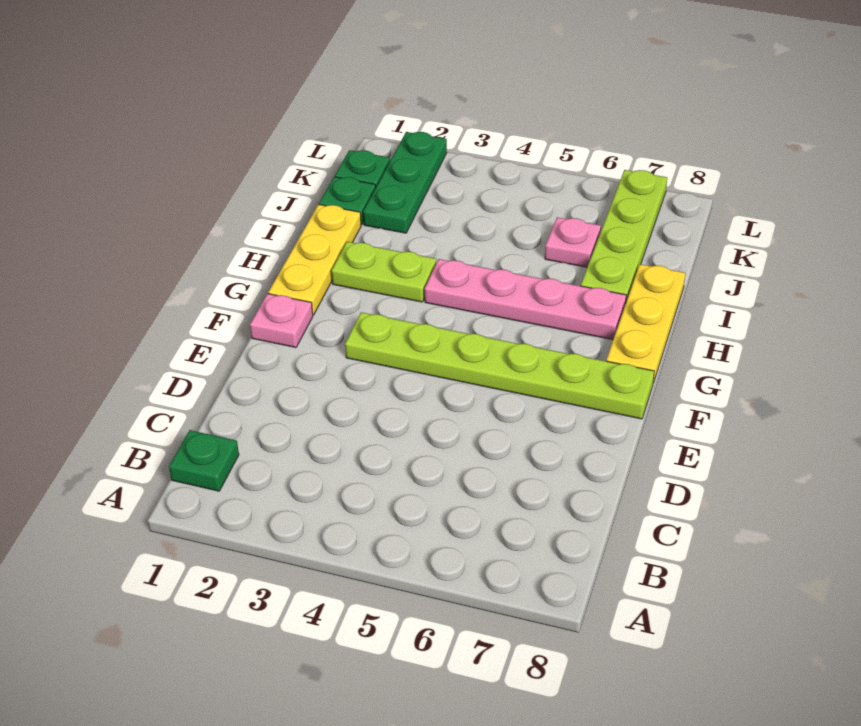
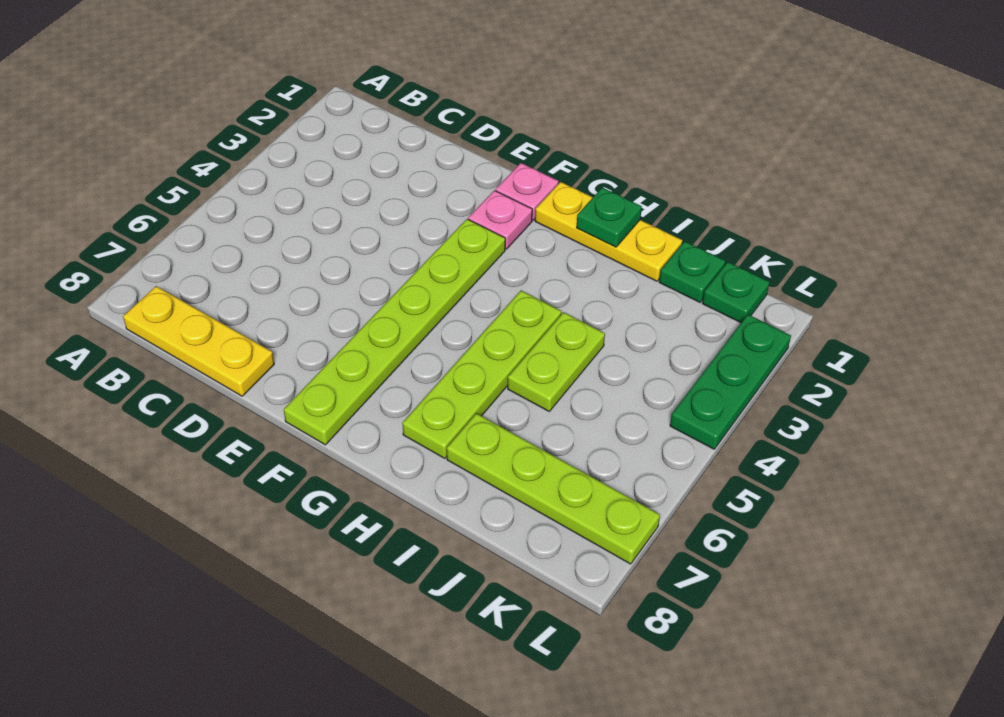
green plate B1 level 1 -> green plate H1 level 2
yellow plate G8:I8 level 1 -> yellow plate B8:D8 level 1
lime plate H2:H3 level 1 -> lime plate I4:I5 level 1
pink plate H4:H7 level 1 -> lime plate H4:H7 level 1
green plate J2:L2 level 1 -> green plate L2:L4 level 1
pink plate J6 level 1 -> pink plate F2 level 1

